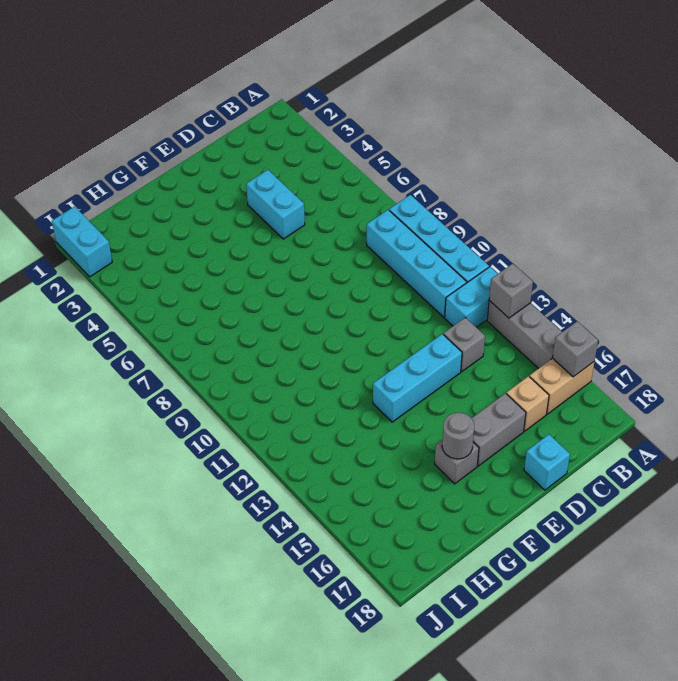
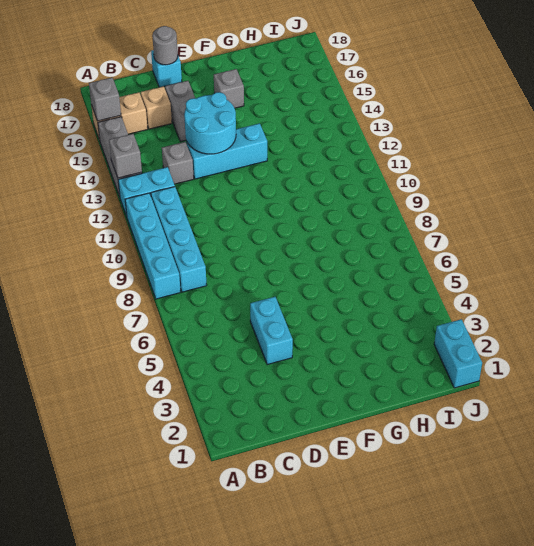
none -> cyan round brick D13:E14 level 2
grey brick D16:E16 level 1 -> grey brick D15:D16 level 1
grey round brick F16 level 2 -> grey round brick D18 level 2

